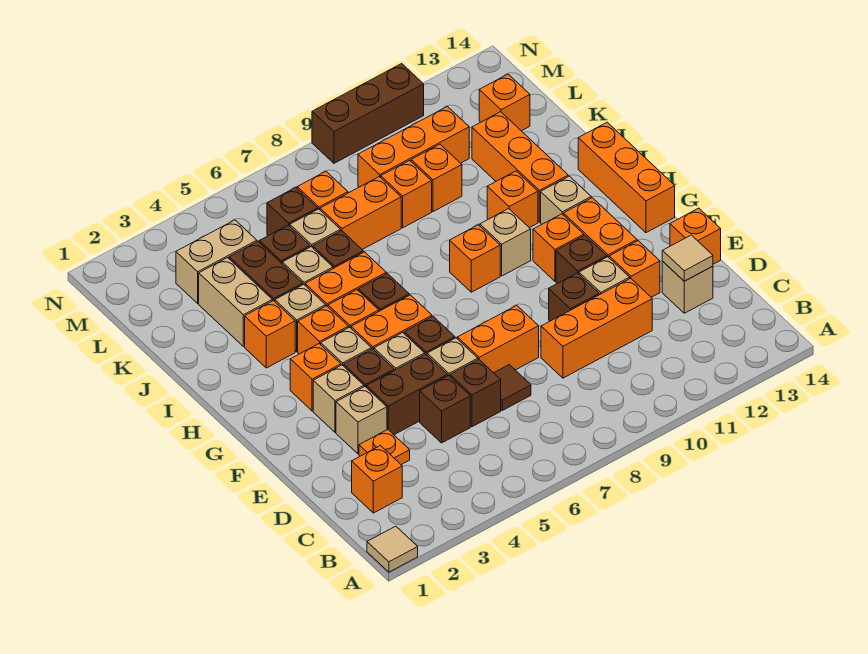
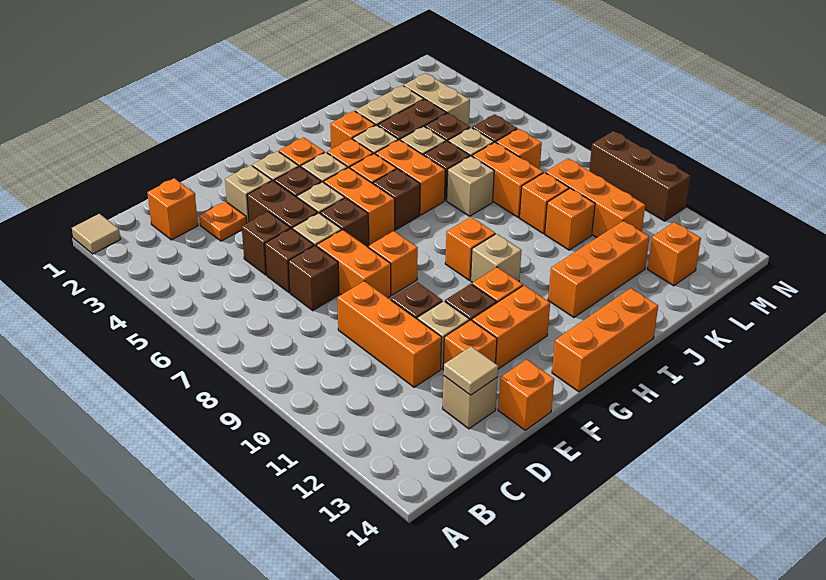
brown tile D7 level 1 -> brown brick D7 level 1
tan brick H12 level 1 -> tan brick J7 level 1
orange brick I11 level 1 -> orange brick F8 level 1

